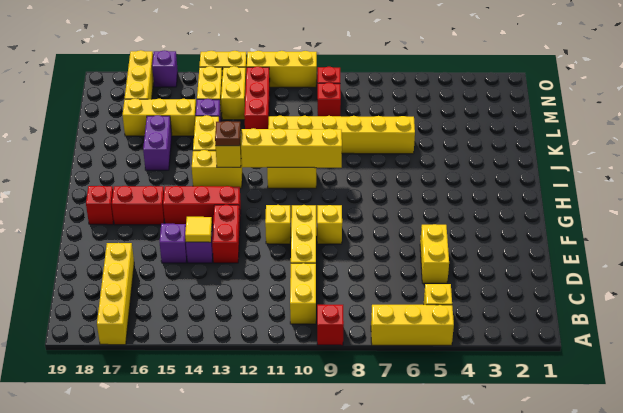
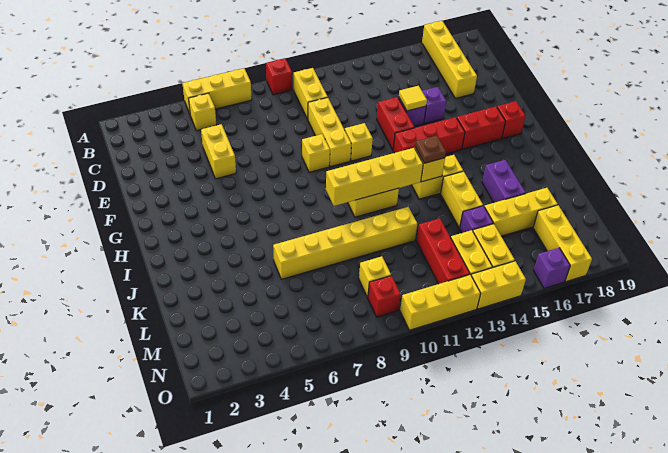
red brick M9 level 1 -> yellow brick M9 level 1

